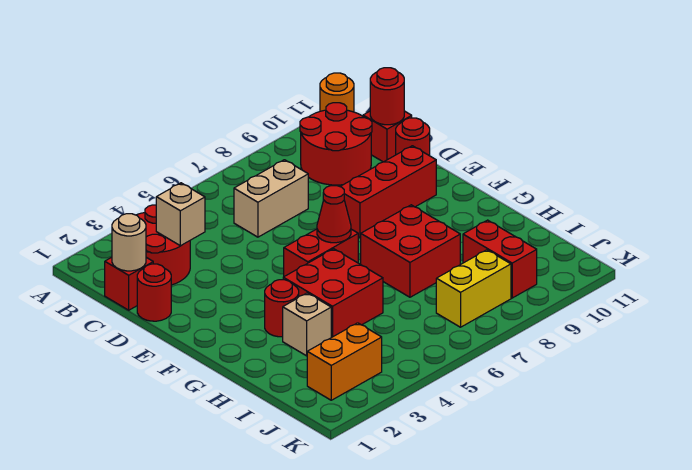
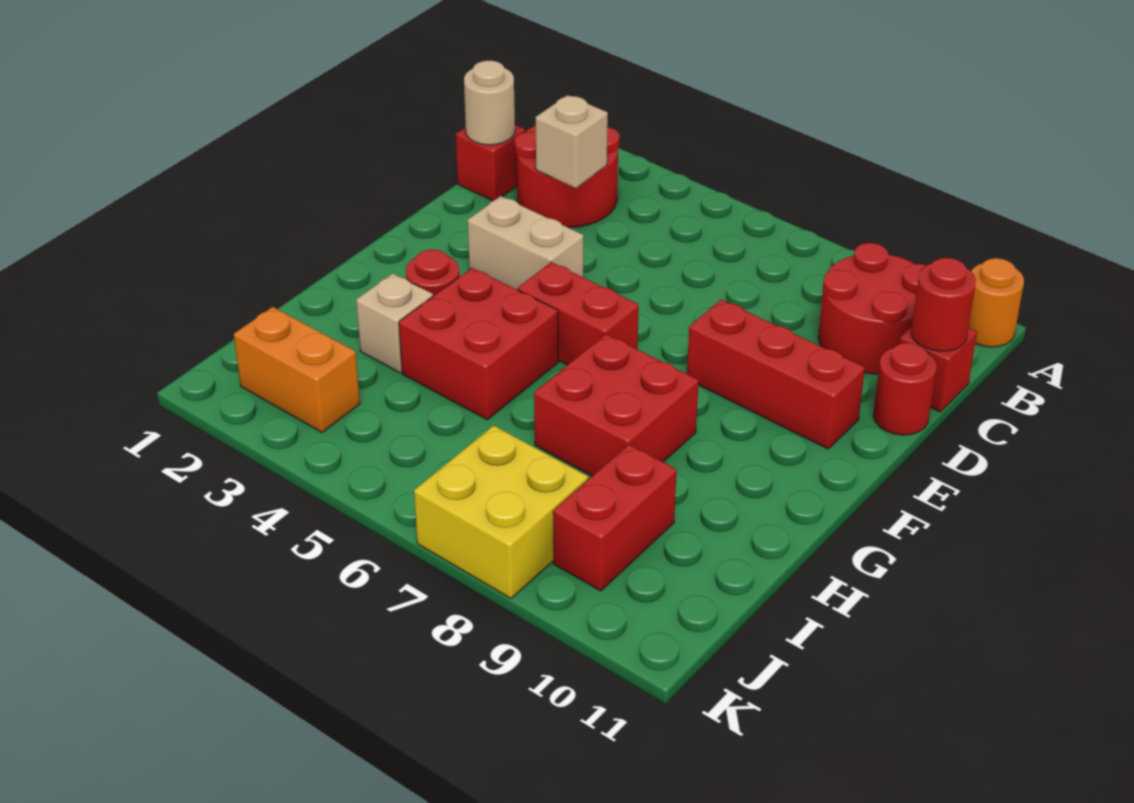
tan brick C6:C7 level 1 -> tan brick E3:E4 level 1
red round brick D1 level 1 -> none
red cone F6 level 2 -> none
yellow brick J7:J8 level 1 -> yellow brick J7:K8 level 1

